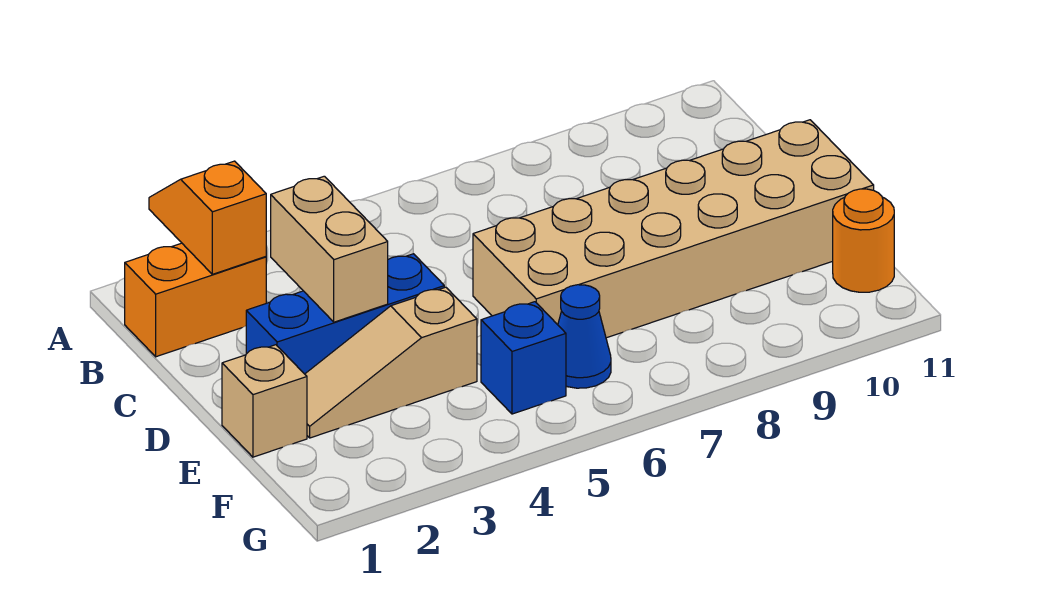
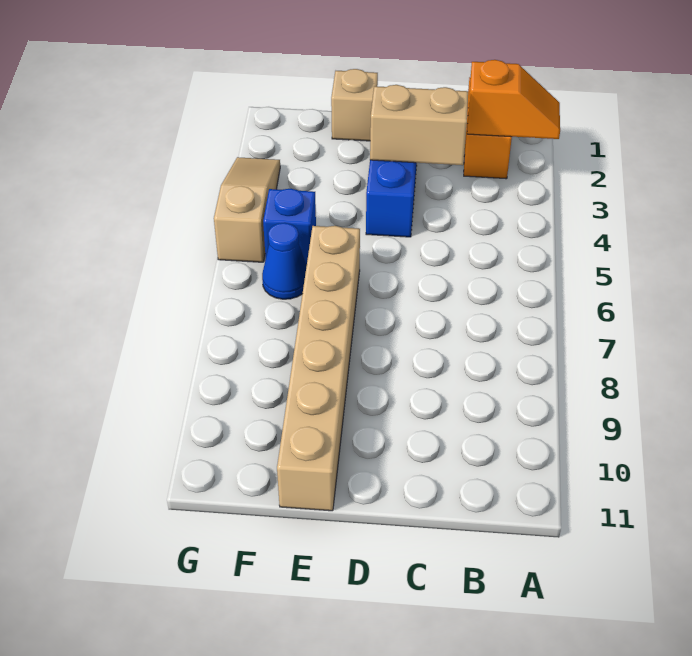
tan brick D6:E11 level 1 -> tan brick E6:E11 level 1
tan slope E2:E4 level 1 top 4 -> tan slope G3:G5 level 1 top 5
orange round brick F11 level 1 -> none

